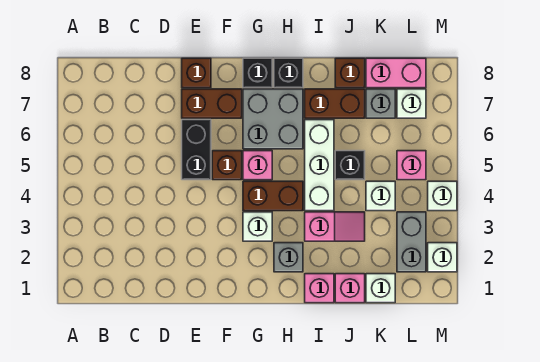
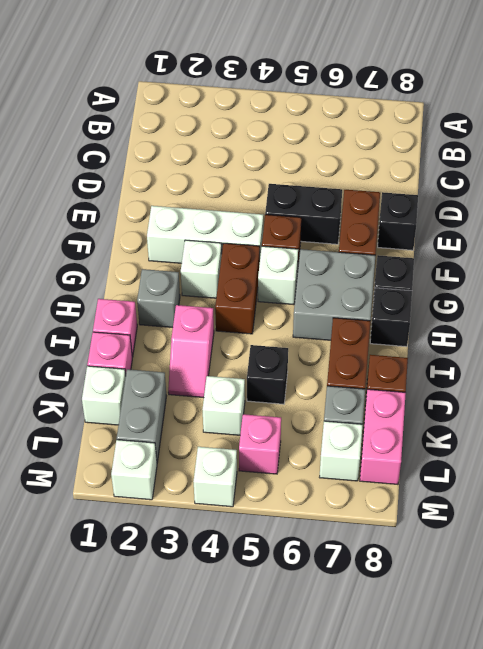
brown brick E8 level 1 -> black brick E8 level 1
pink brick G5 level 1 -> white brick G5 level 1
white brick I4:I6 level 1 -> white brick F2:F4 level 1
grey brick L2:L3 level 1 -> grey brick K2:L2 level 1

